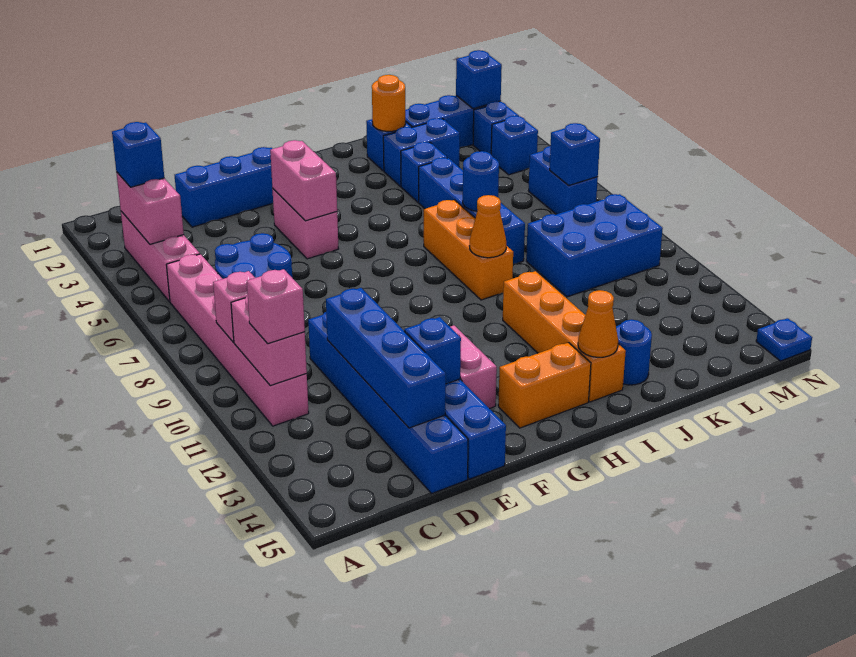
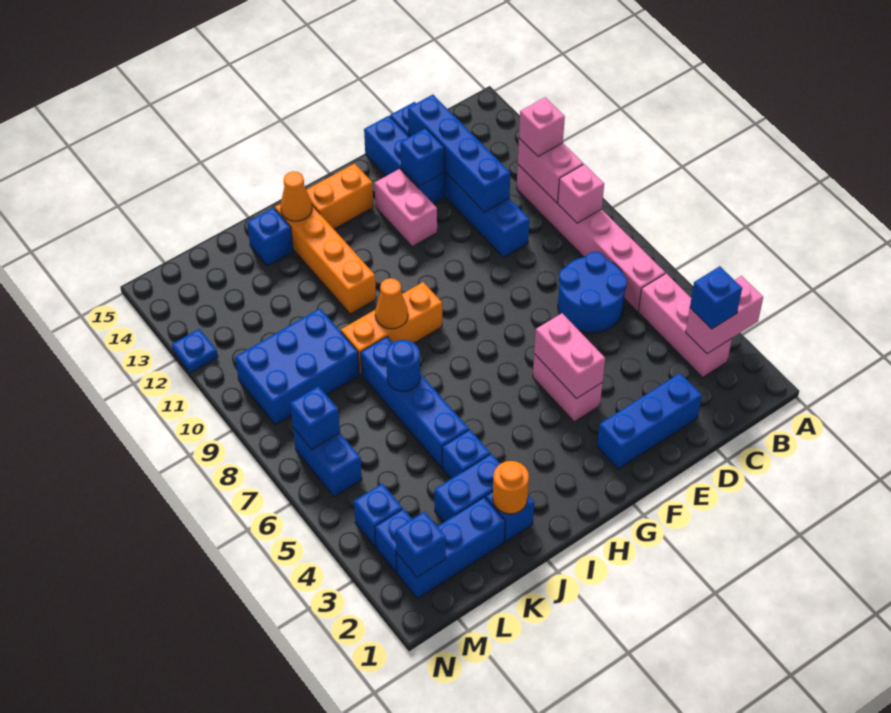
pink brick B3:B4 level 2 -> pink brick A3:B3 level 2
orange brick I7:I9 level 1 -> orange brick H9:J9 level 1
blue round brick J14 level 1 -> blue brick J14 level 1
blue plate N15 level 1 -> blue plate N12 level 1

